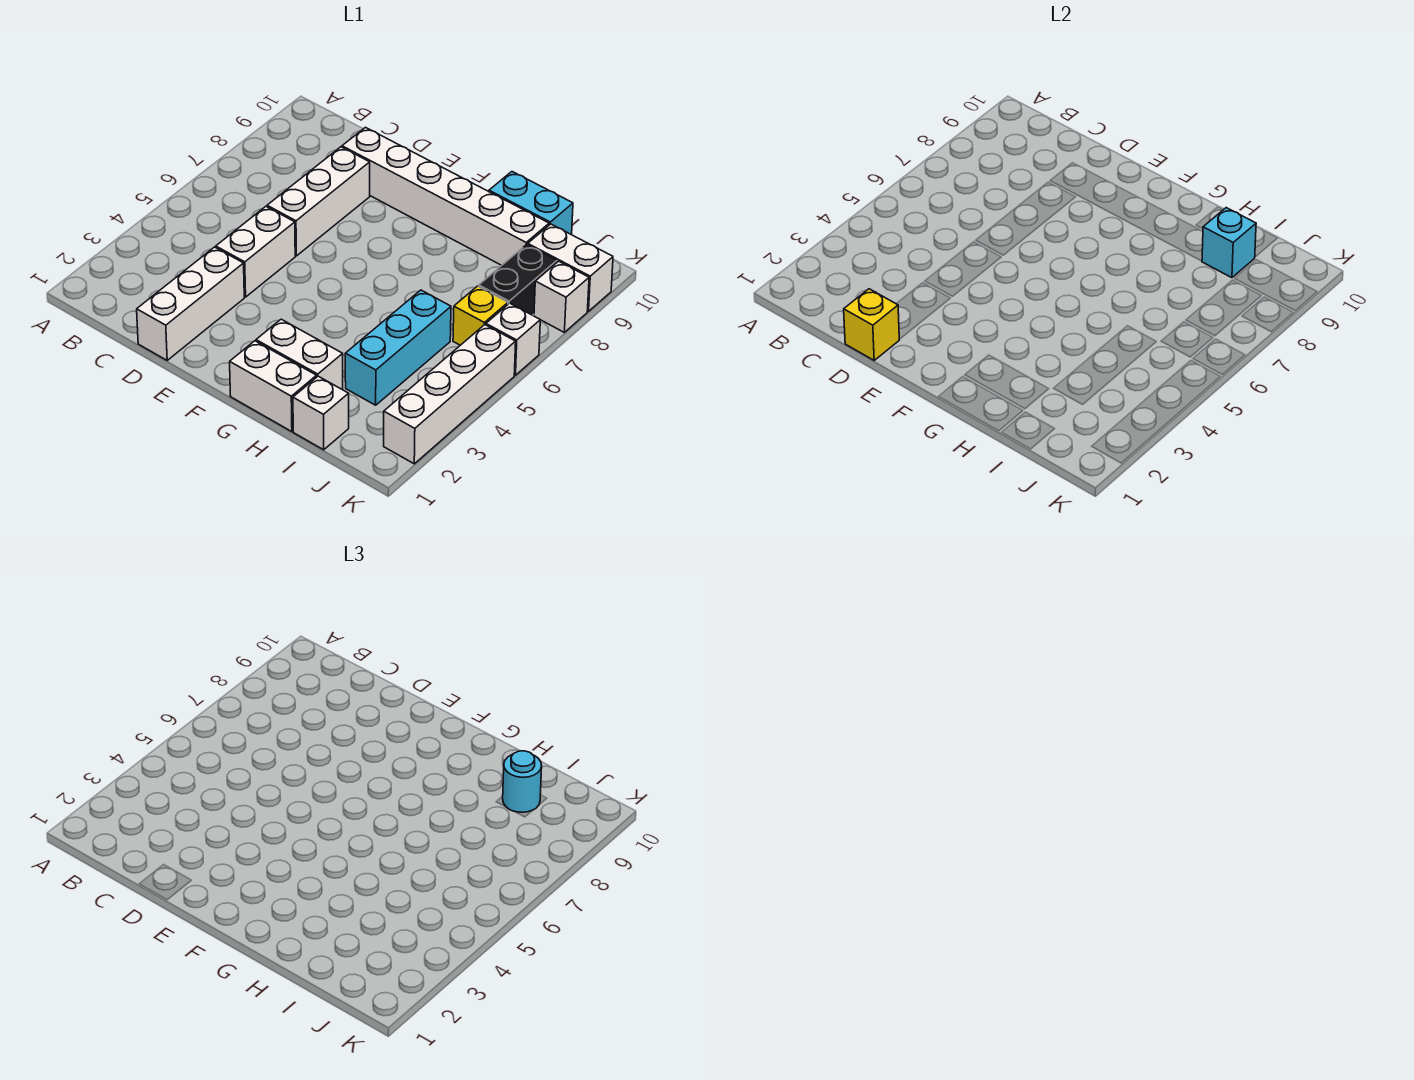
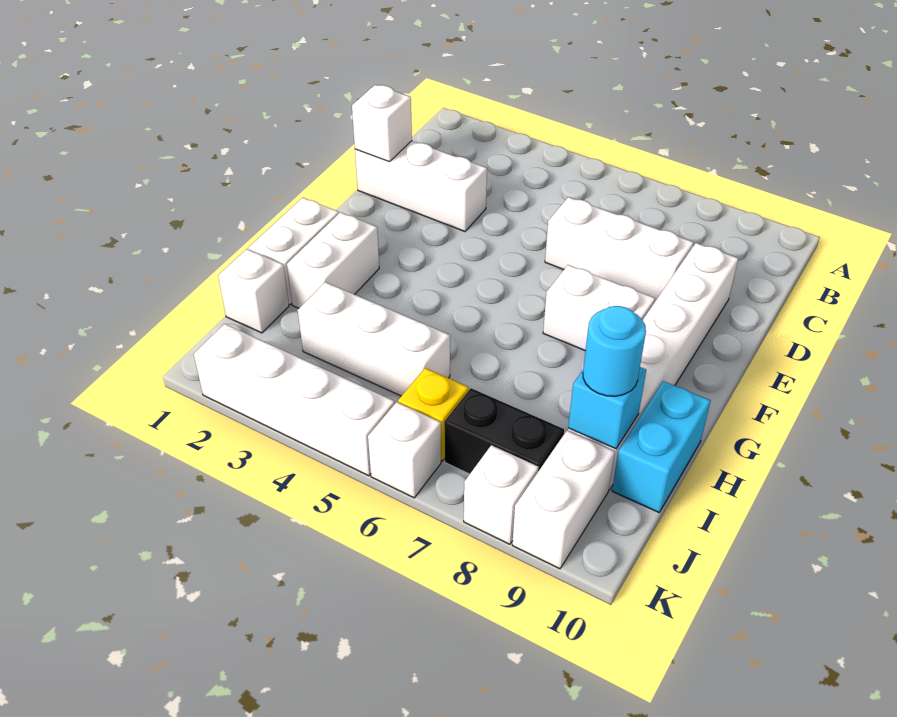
yellow brick D1 level 2 -> white brick D1 level 2
white brick D4:D5 level 1 -> white brick F7:F8 level 1
cyan brick I3:I5 level 1 -> white brick I3:I5 level 1

